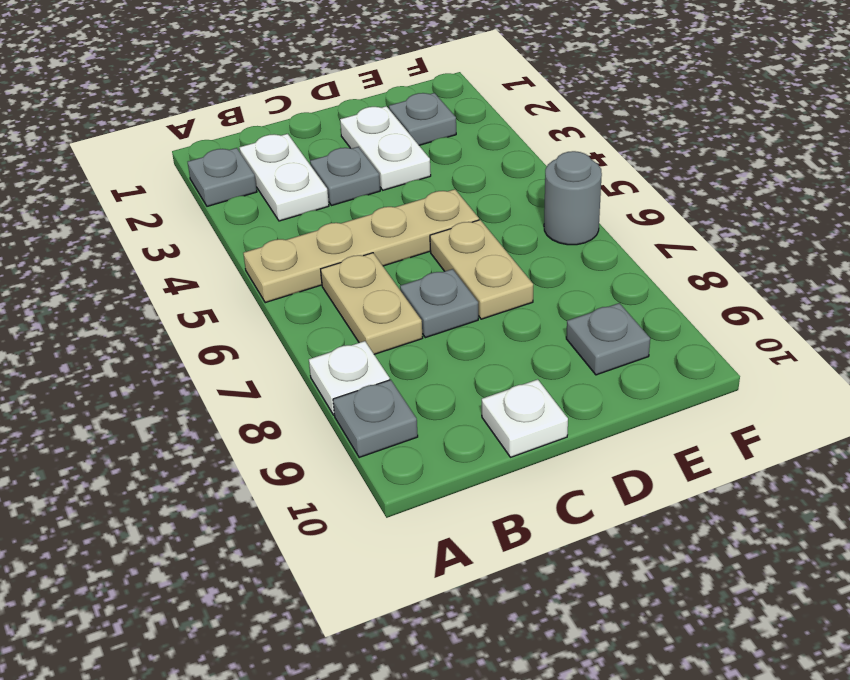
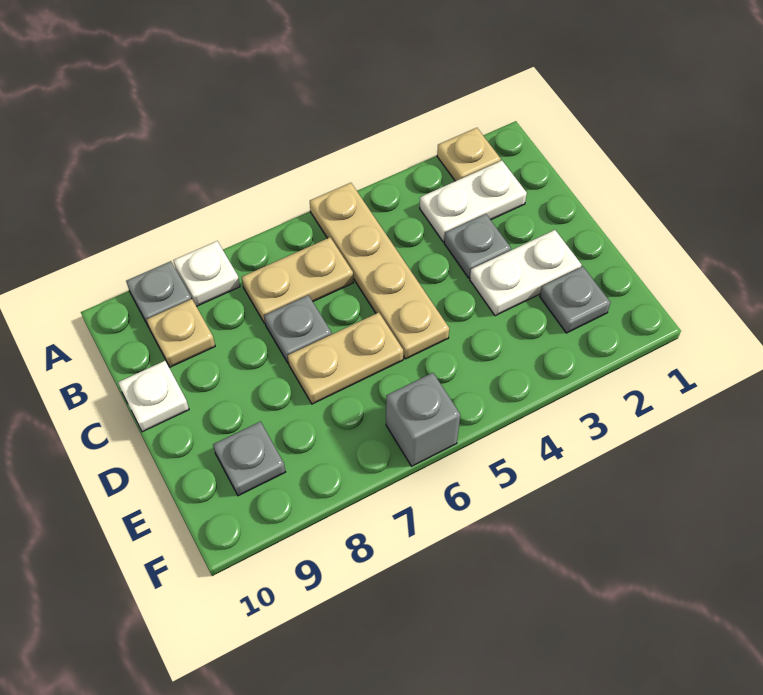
grey plate A2 level 1 -> tan plate A2 level 1
none -> tan plate B9 level 1
grey round brick F6 level 1 -> grey brick F6 level 1

